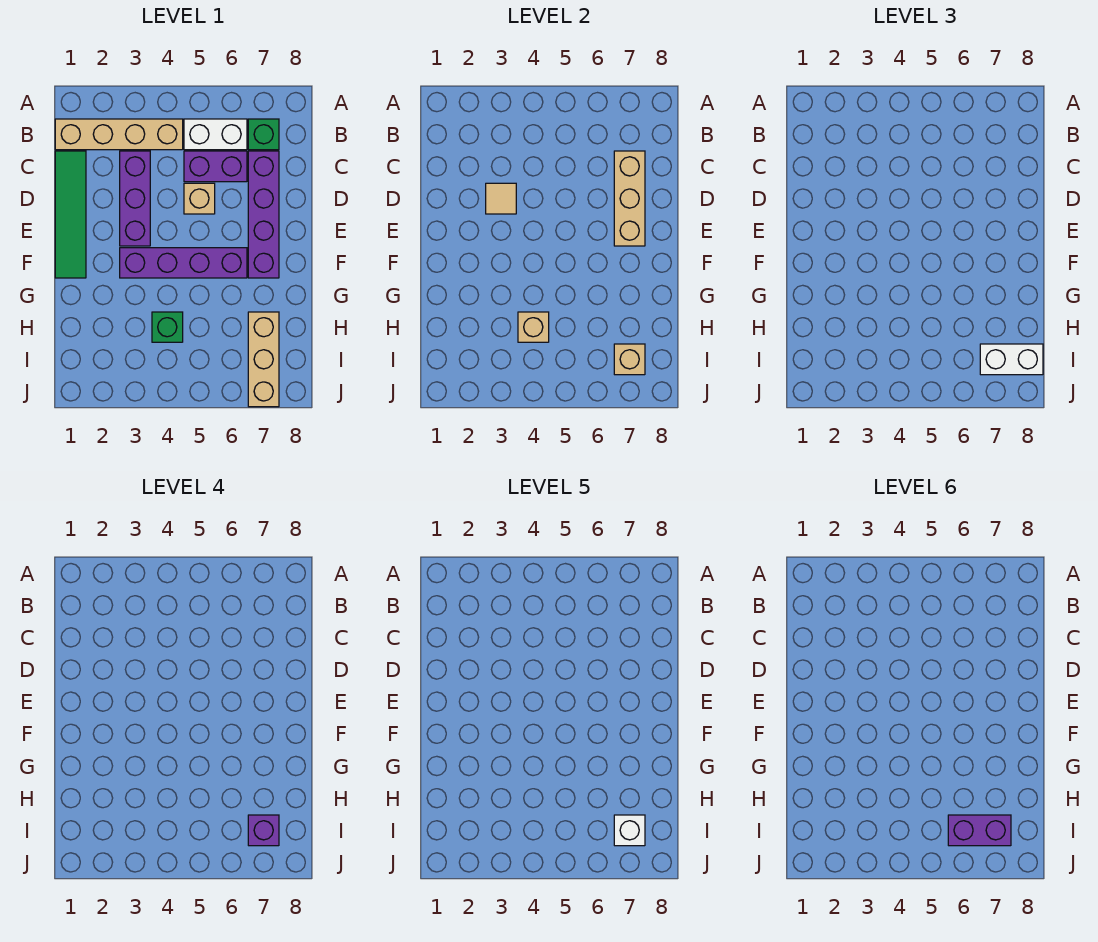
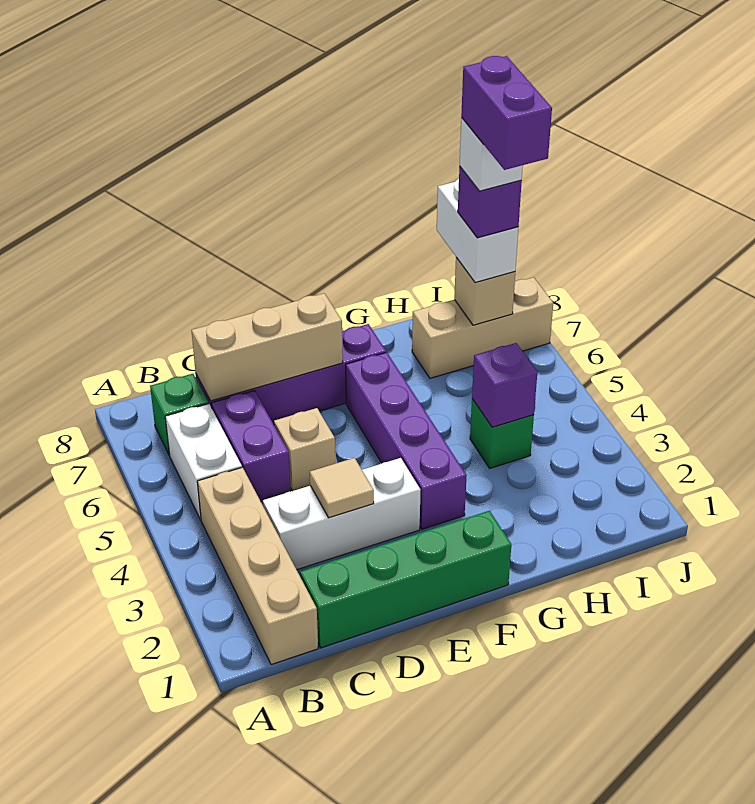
green tile C1:F1 level 1 -> green brick C1:F1 level 1
purple brick C3:E3 level 1 -> white brick C3:E3 level 1
tan brick H4 level 2 -> purple brick H4 level 2

